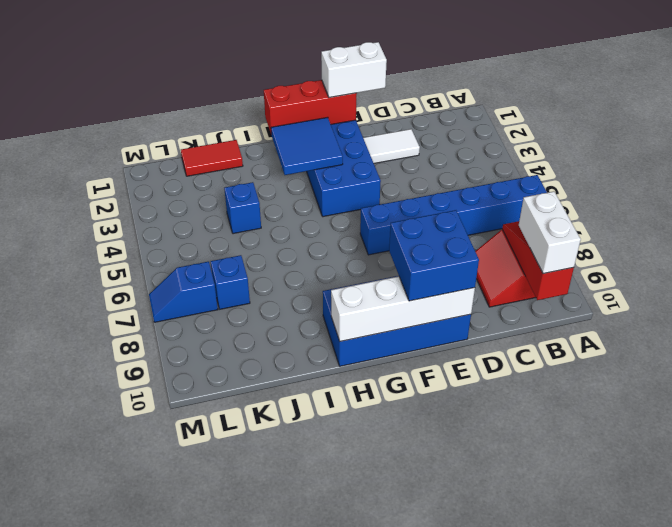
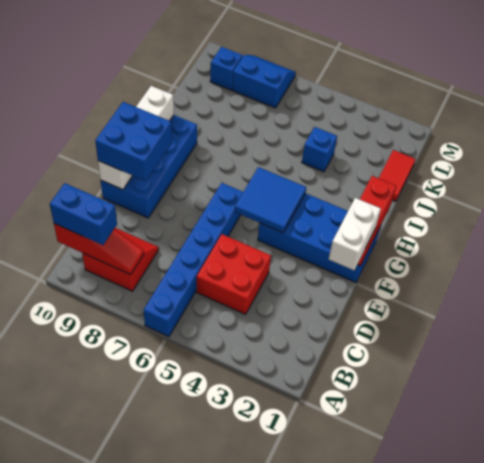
white brick B9:B10 level 3 -> blue brick B9:B10 level 3
none -> red brick C4:D5 level 1
white tile D2:E2 level 1 -> none
blue tile G2:H3 level 2 -> blue tile F4:G5 level 2
blue brick K7 level 1 -> blue brick L9 level 1
blue slope L7:M7 level 1 top L -> blue slope L7:M8 level 1 top L

